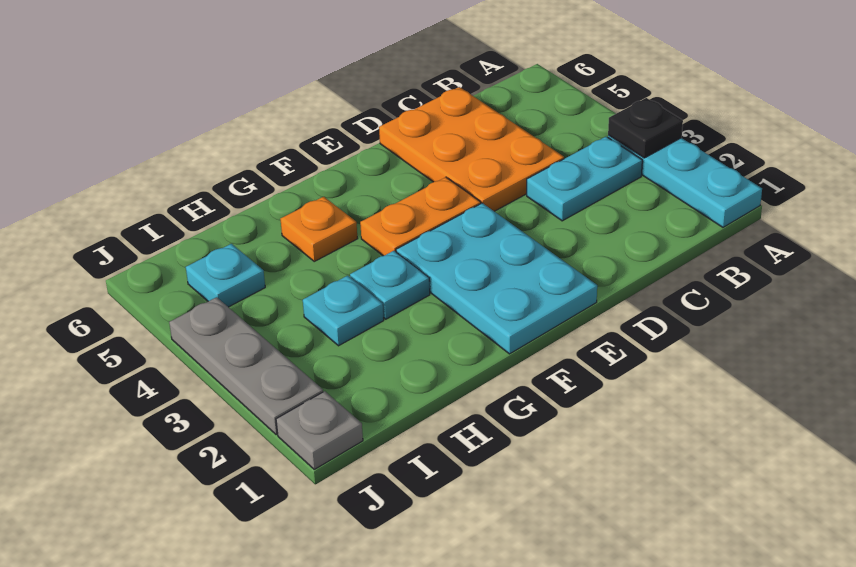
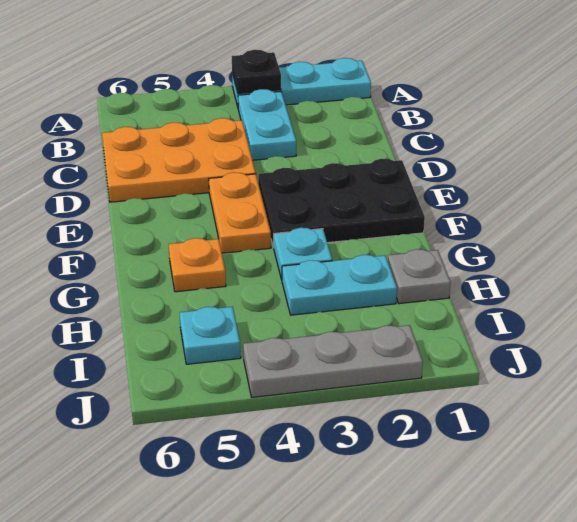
cyan plate E1:F3 level 1 -> black plate E1:F3 level 1
cyan plate H3 level 1 -> cyan plate H2:H3 level 1
grey plate J1 level 1 -> grey plate H1 level 1

